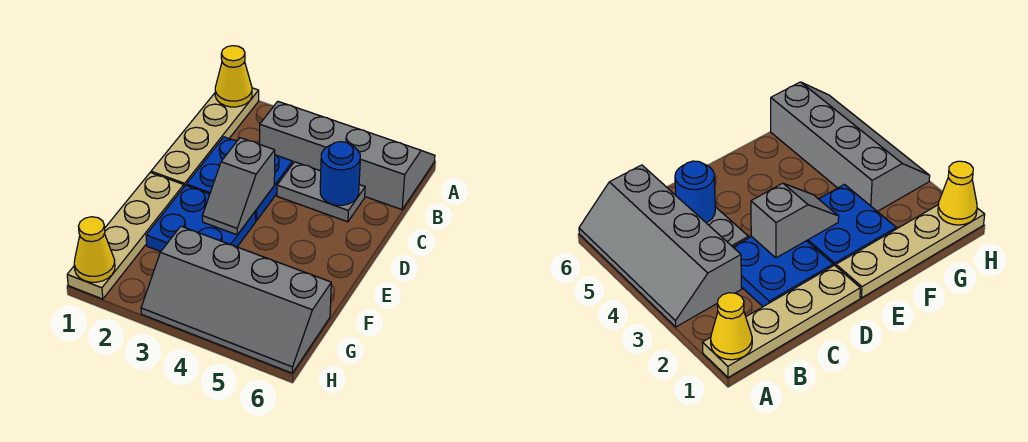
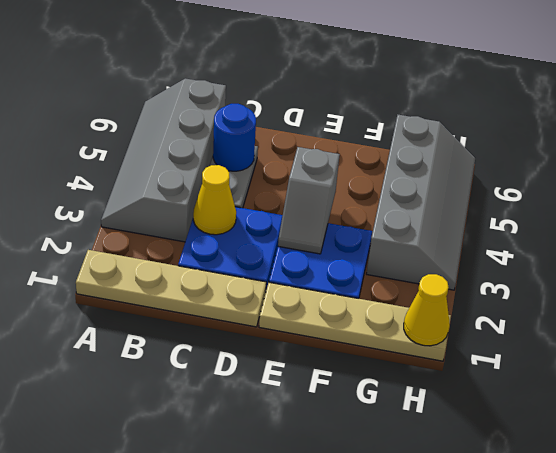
yellow cone A1 level 2 -> yellow cone C3 level 2
grey slope D3:E3 level 2 top D -> grey slope E3:E4 level 2 top 4

